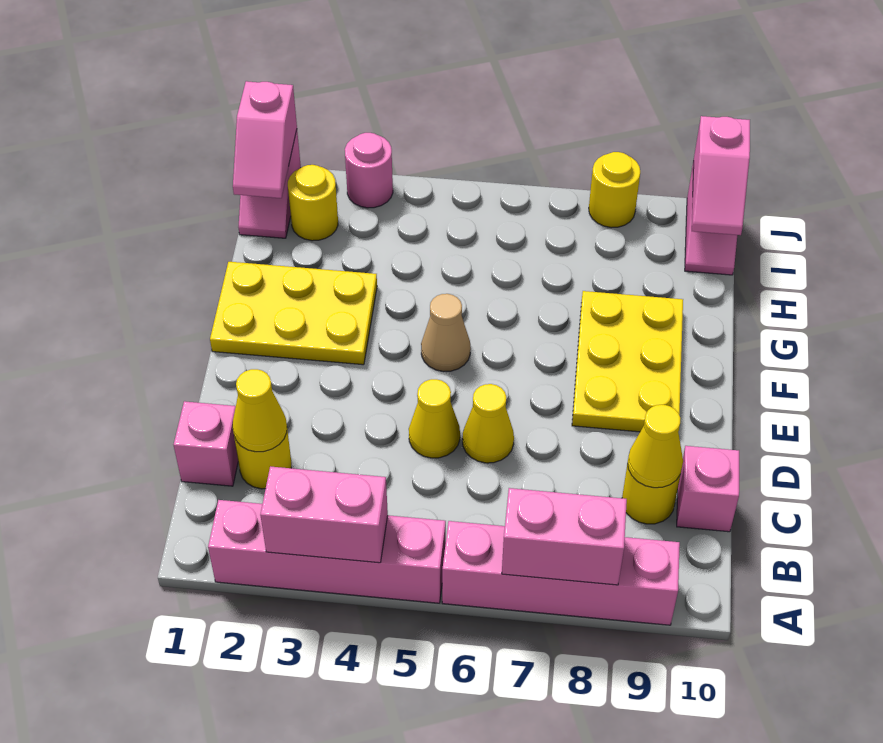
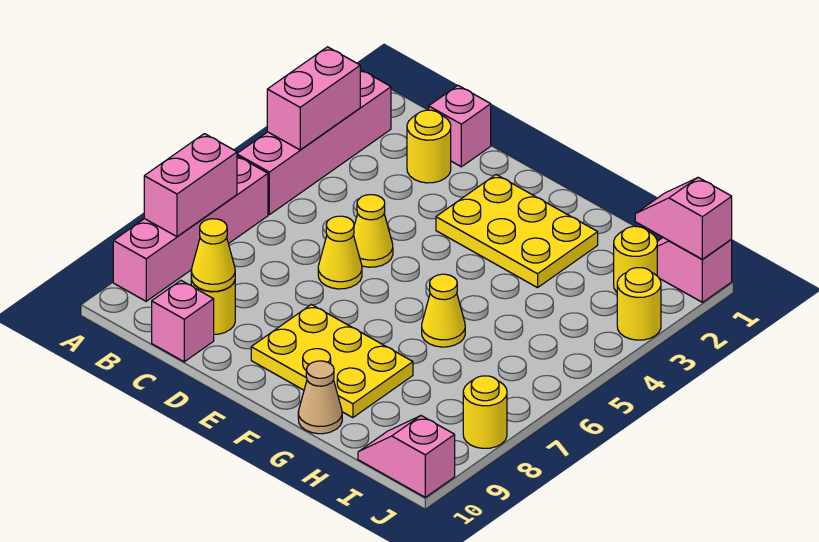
yellow cone C2 level 2 -> yellow cone G6 level 1
yellow plate F1:G3 level 1 -> yellow plate E2:G3 level 1
tan cone F5 level 1 -> tan cone G10 level 1
pink slope I10:J10 level 2 top J -> none
pink round brick J3 level 1 -> yellow round brick J3 level 1

